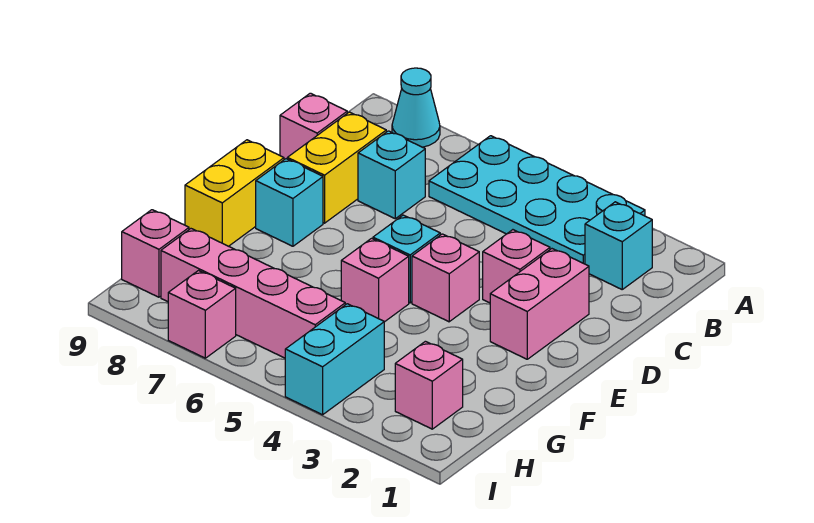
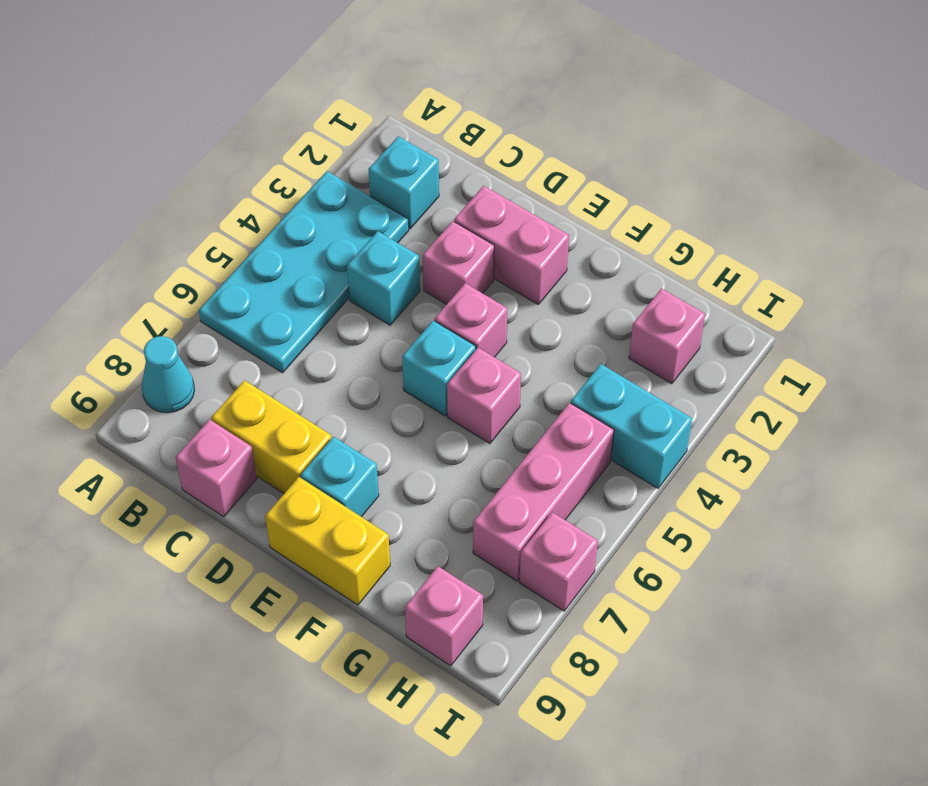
cyan brick C7 level 1 -> cyan brick C4 level 1
pink brick H5:H8 level 1 -> pink brick H5:H7 level 1

